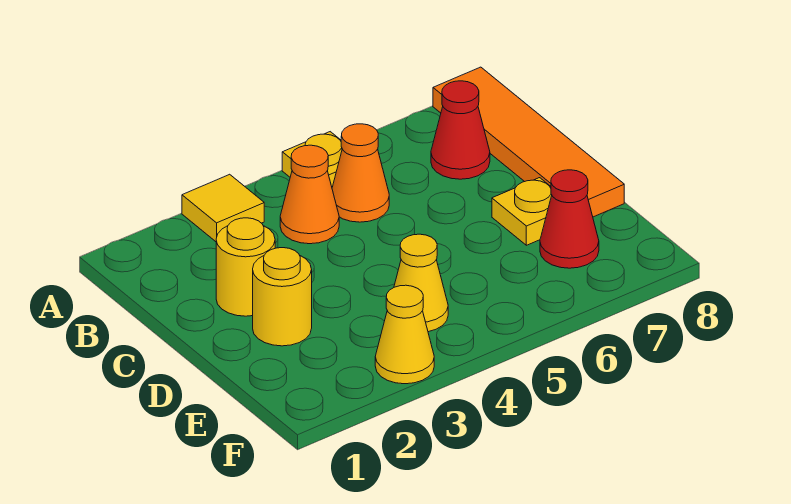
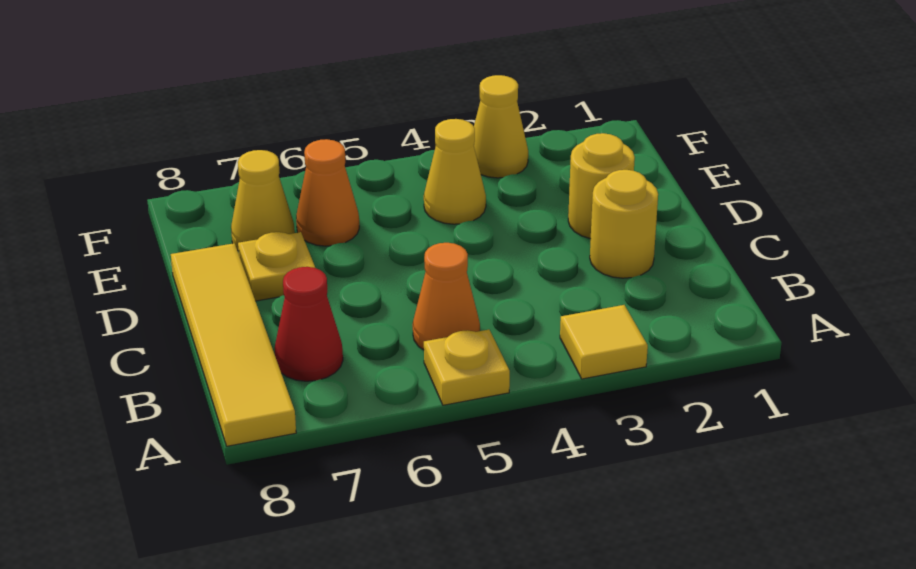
orange tile A8:D8 level 1 -> yellow tile A8:D8 level 1
orange cone B4 level 1 -> orange cone E6 level 1
red cone E7 level 1 -> yellow cone E7 level 1

